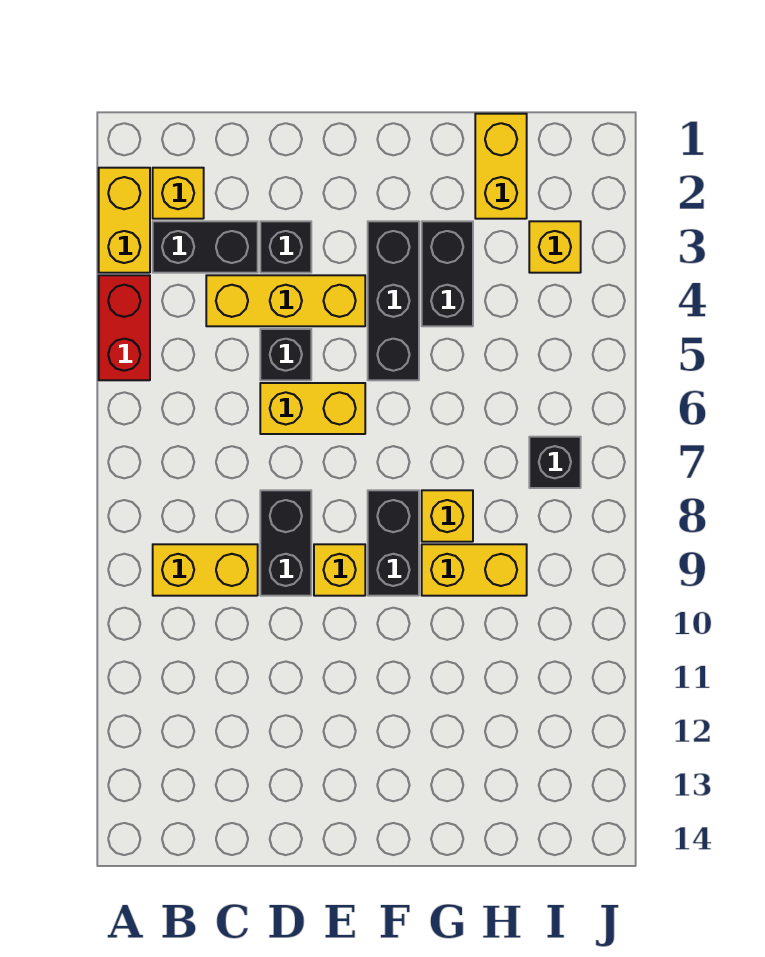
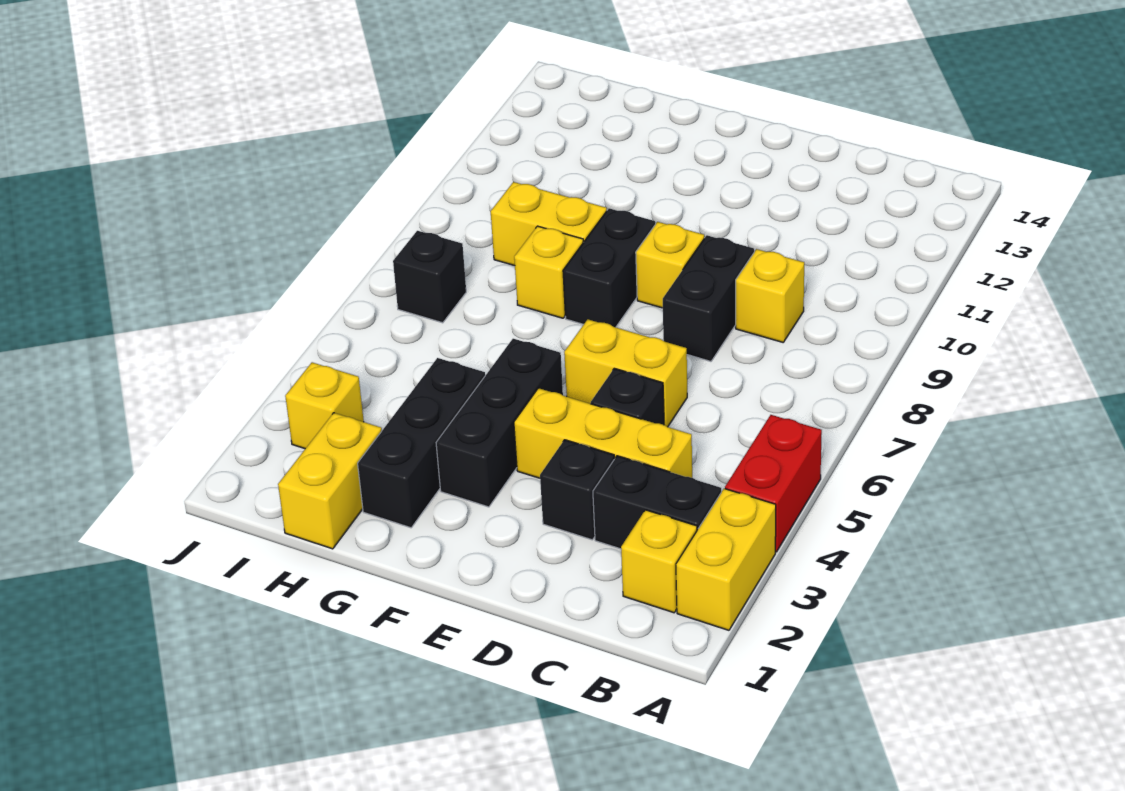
yellow brick B9:C9 level 1 -> yellow brick C9 level 1
black brick G3:G4 level 1 -> black brick G2:G4 level 1

